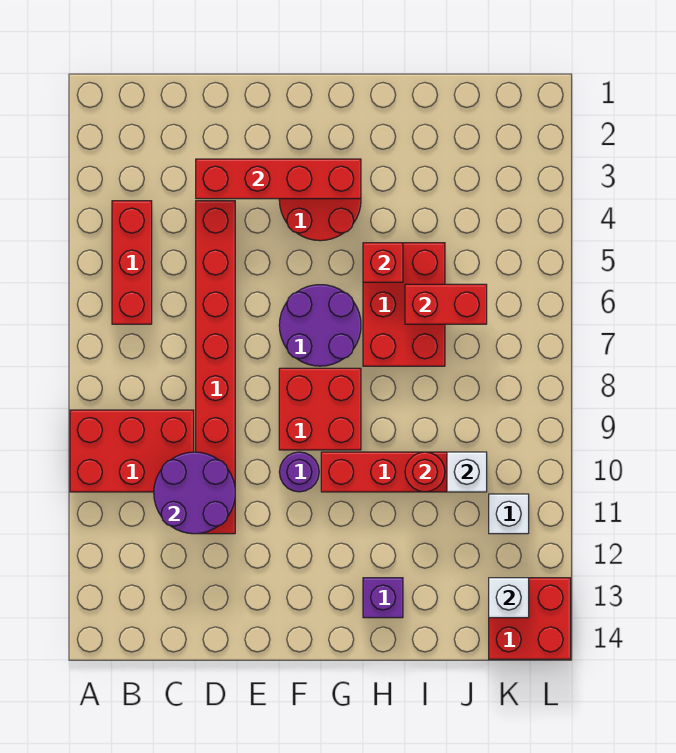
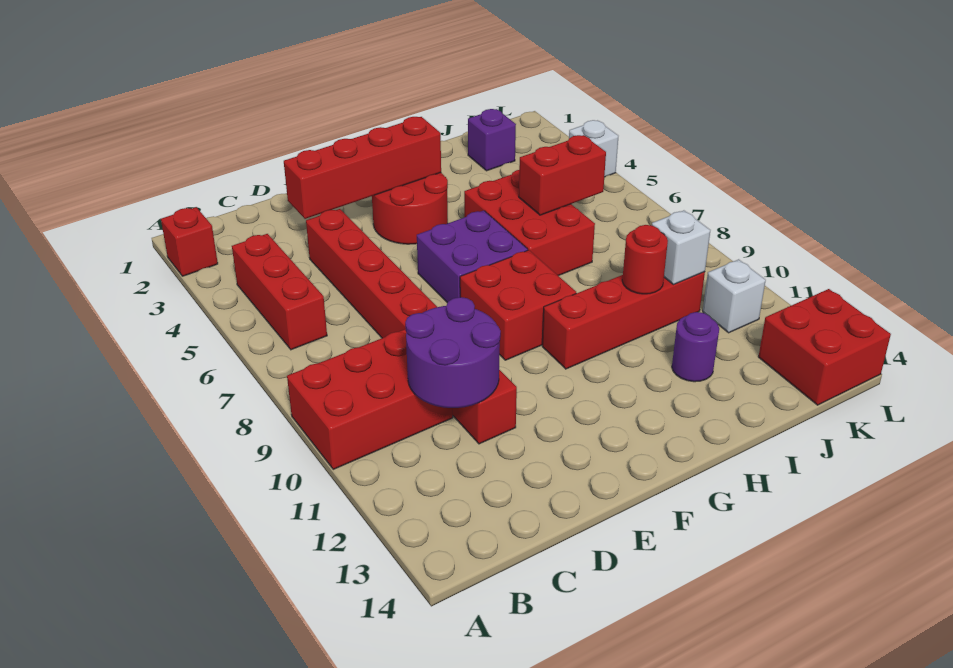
purple round brick F6:G7 level 1 -> purple brick F6:G7 level 1
purple round brick F10 level 1 -> purple round brick I12 level 1
red brick H5 level 2 -> red brick A2 level 1
purple brick H13 level 1 -> purple brick J2 level 1
white brick K13 level 2 -> white brick L4 level 1

